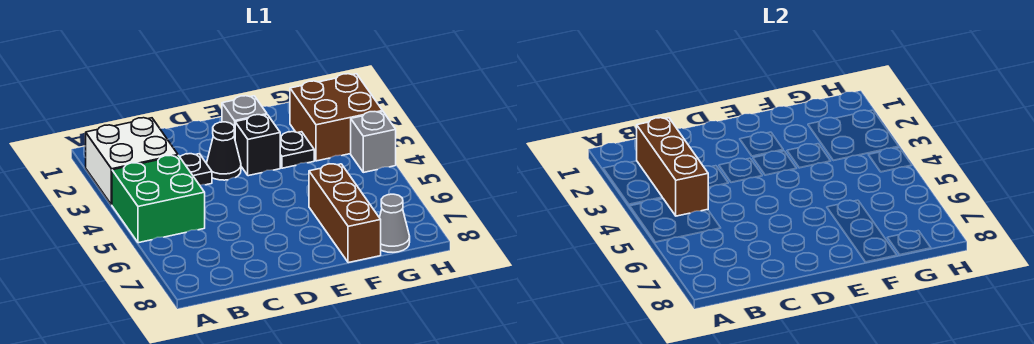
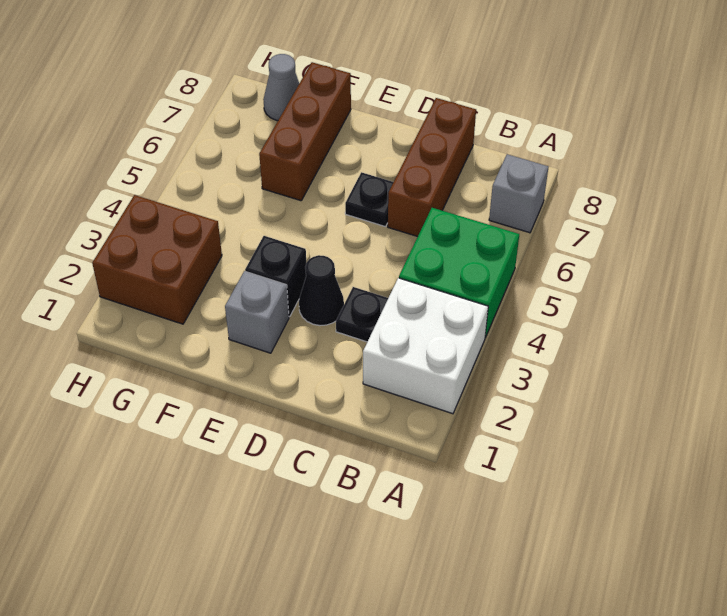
brown brick B2:B4 level 2 -> brown brick C6:C8 level 1
black plate F3 level 1 -> black plate D6 level 1
grey brick H4 level 1 -> grey brick A7 level 1

